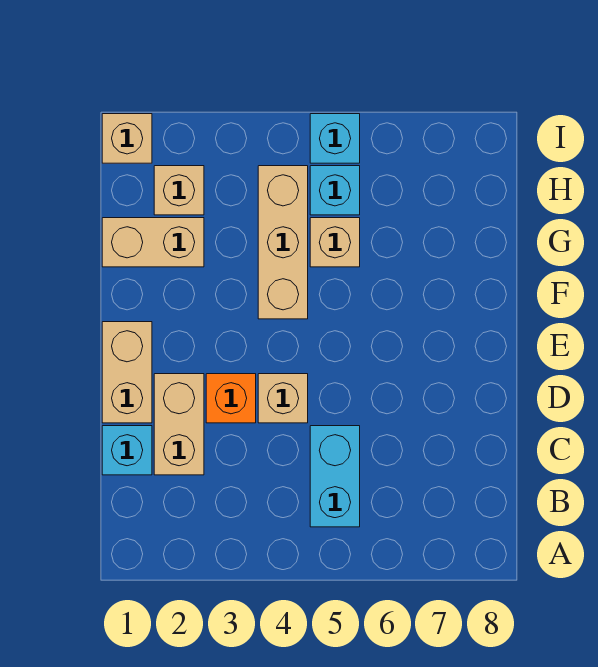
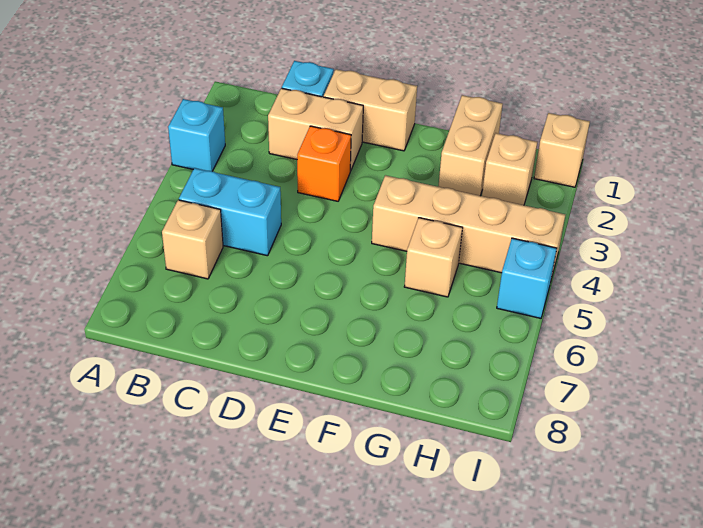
tan brick D4 level 1 -> tan brick B6 level 1
tan brick F4:H4 level 1 -> tan brick F4:I4 level 1
cyan brick H5 level 1 -> cyan brick A3 level 1

